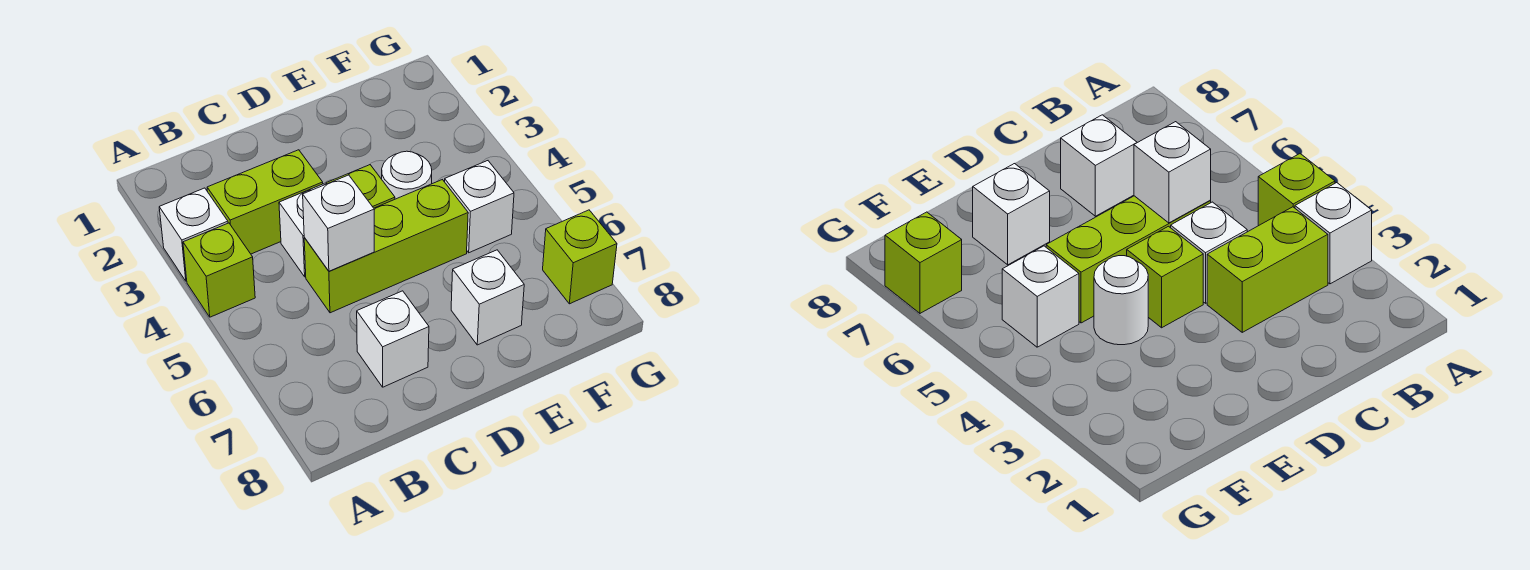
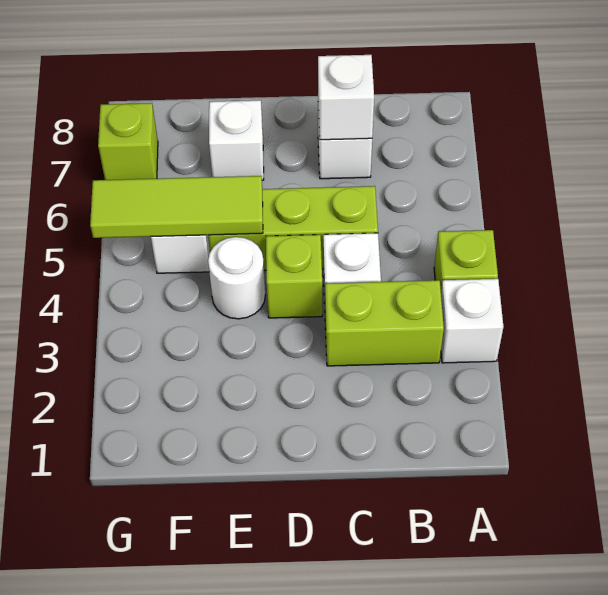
white brick C5 level 2 -> white brick C7 level 2
none -> lime tile E5:G5 level 2

